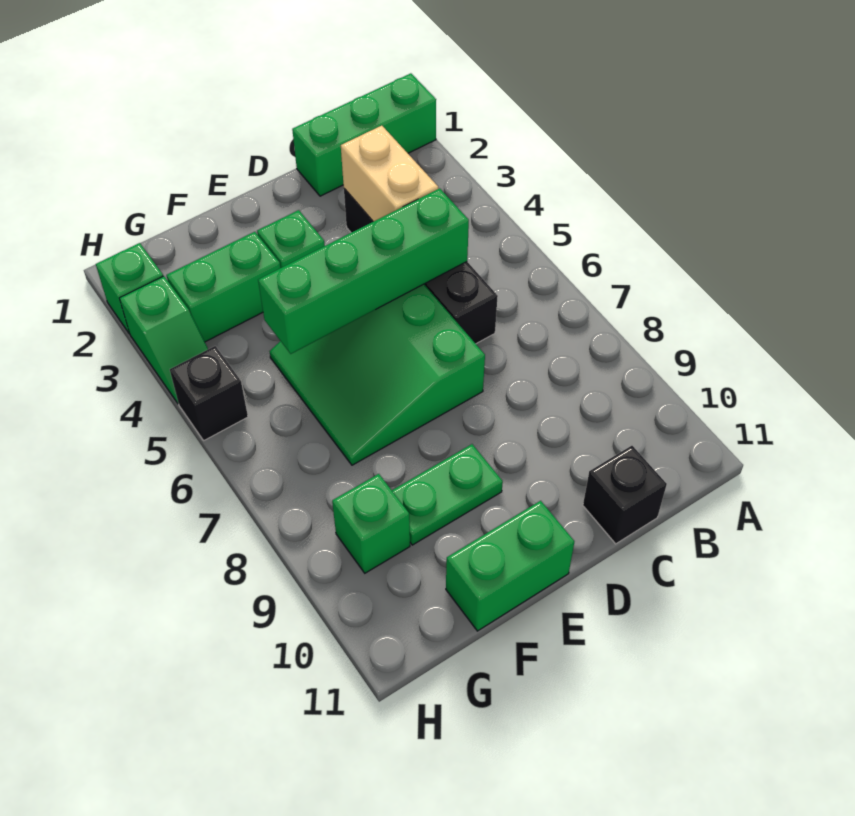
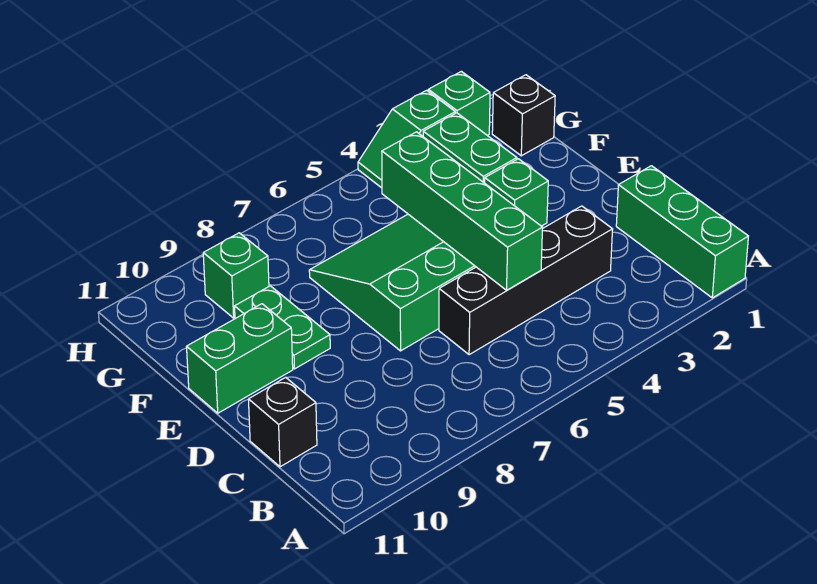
tan brick C3:C4 level 2 -> none
green brick E11:F11 level 1 -> green brick E10:E11 level 1
black brick H5 level 1 -> black brick G1 level 1

